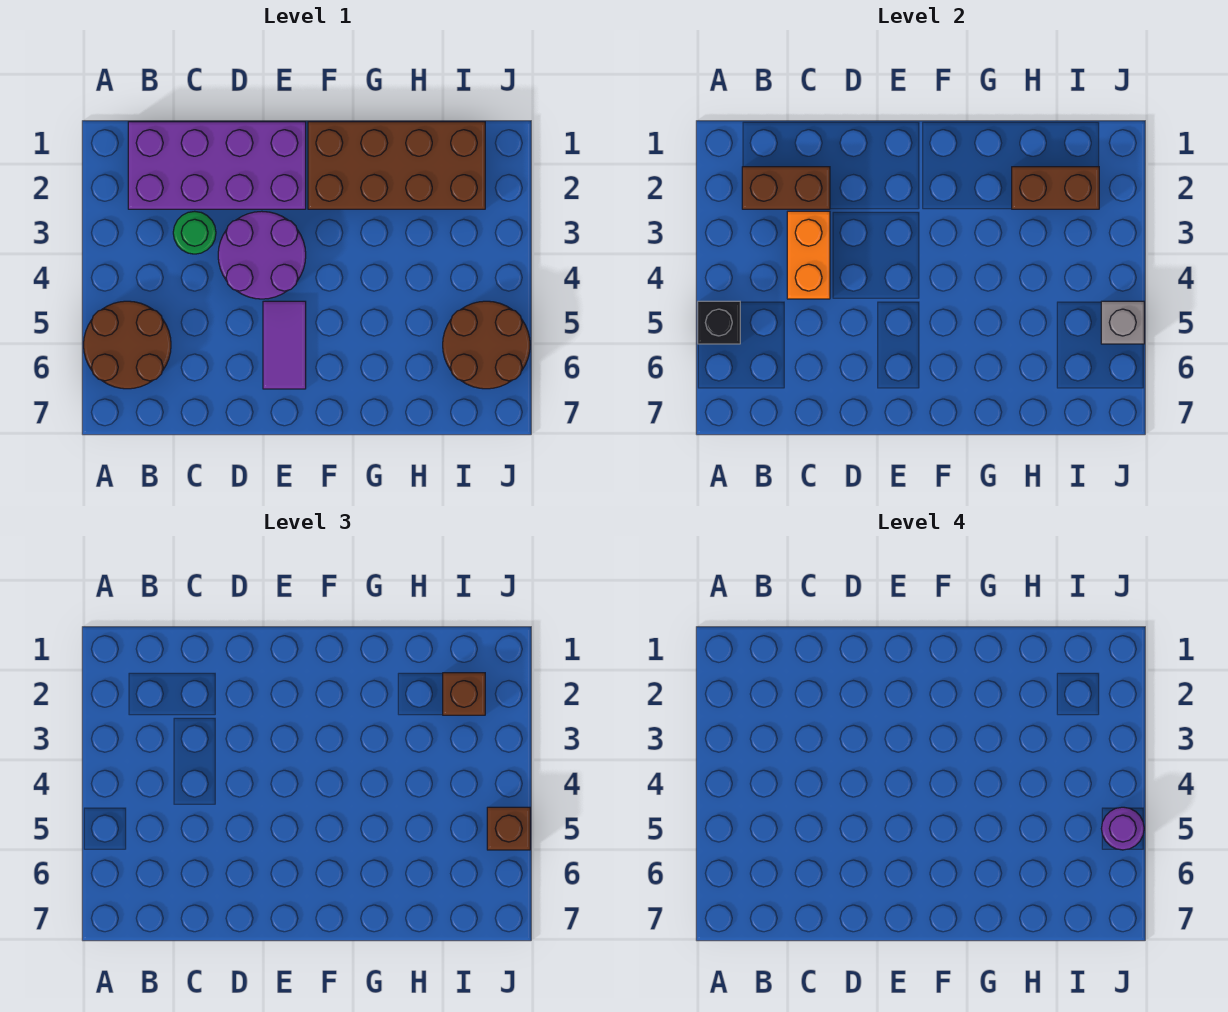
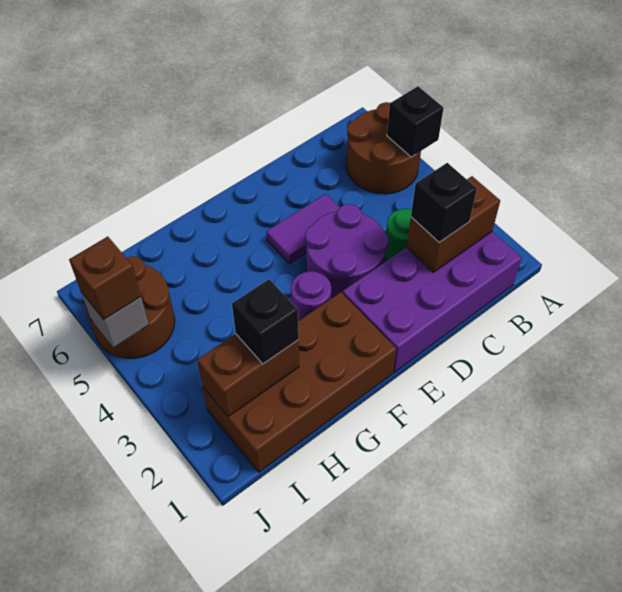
none -> black brick C2 level 3
orange brick C3:C4 level 2 -> none
purple tile E5:E6 level 1 -> purple tile D5:E5 level 1
none -> black brick H2 level 3
brown brick I2 level 3 -> none
purple round brick J5 level 4 -> purple round brick F3 level 1

